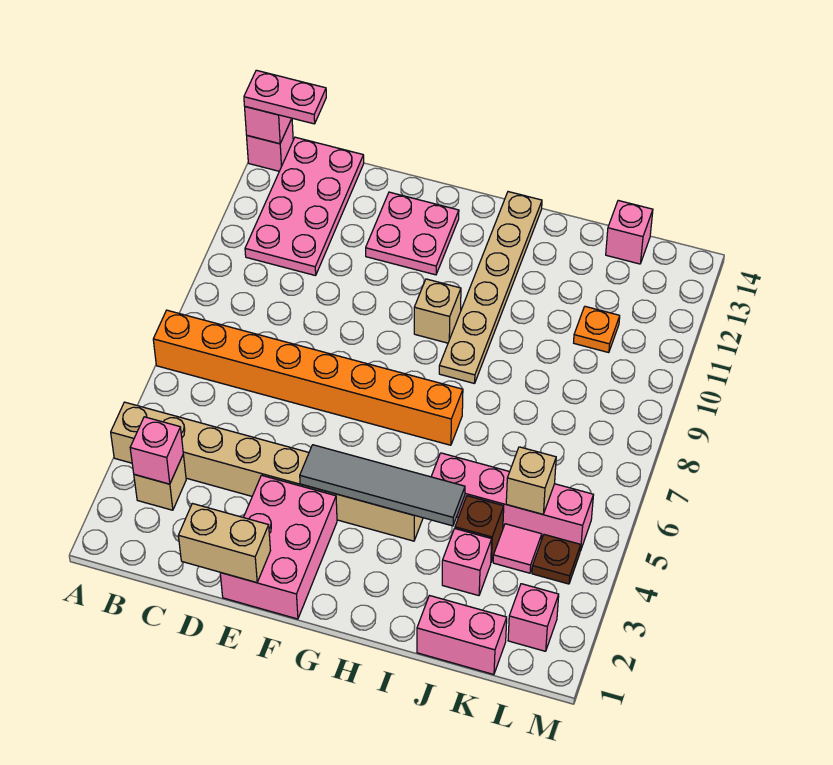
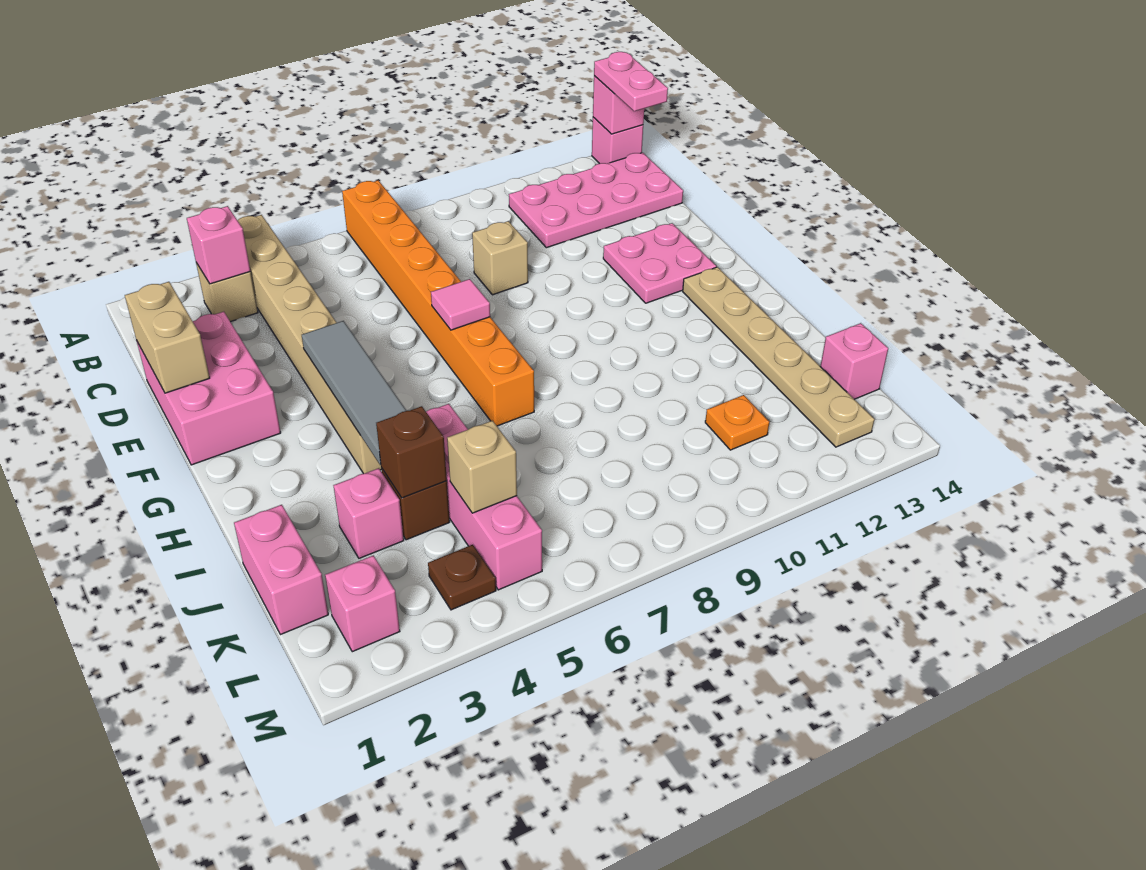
pink brick E1:F3 level 1 -> pink brick D1:F2 level 1
tan brick G10 level 1 -> tan brick D9 level 1
tan plate H9:H14 level 1 -> tan plate G13:L13 level 1
none -> brown brick J4 level 2
pink tile K4 level 1 -> pink tile F7 level 2

